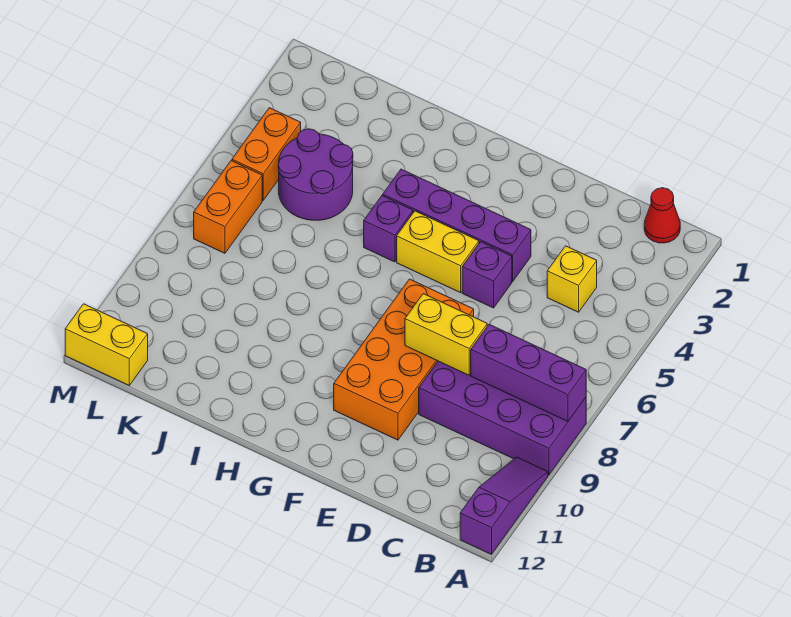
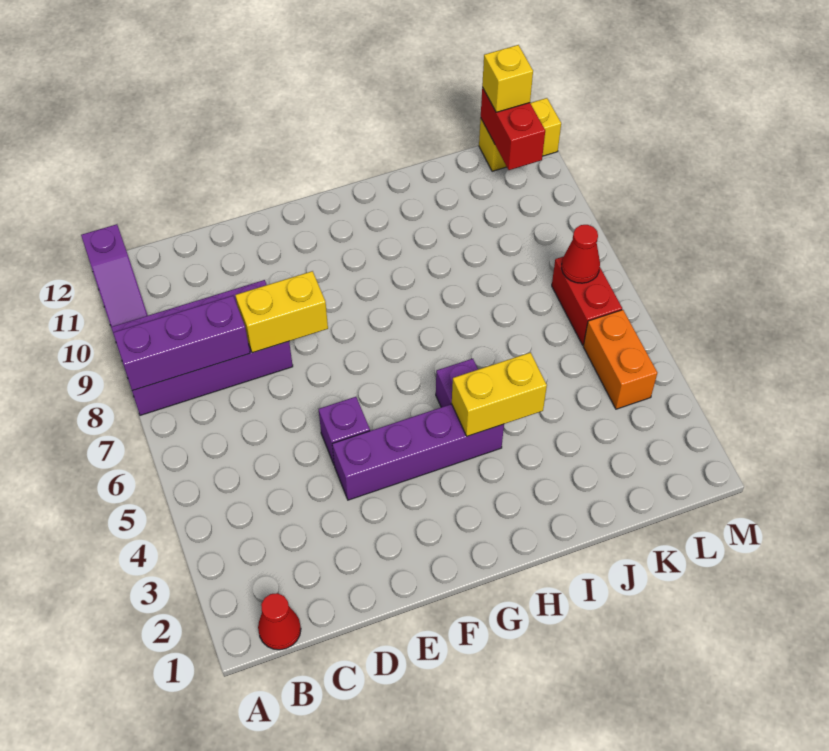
yellow brick C4 level 1 -> yellow brick L12 level 3
orange brick E7:F10 level 1 -> none
yellow brick F5:G5 level 1 -> yellow brick H4:I4 level 2
purple round brick J4:K5 level 1 -> none
orange brick L6:L7 level 1 -> red brick L6:L7 level 1
none -> red cone L7 level 2
none -> red brick L11:L12 level 2

